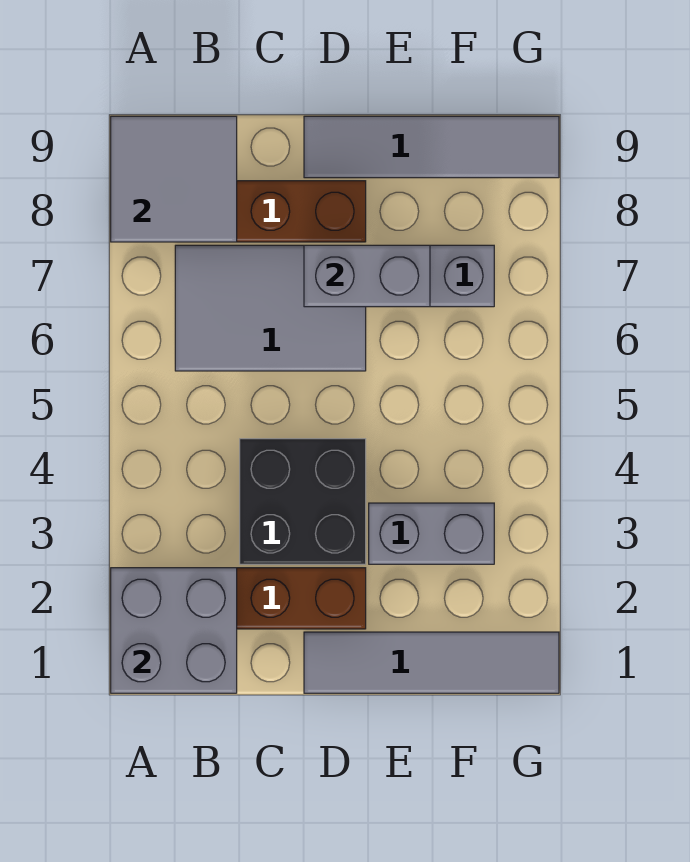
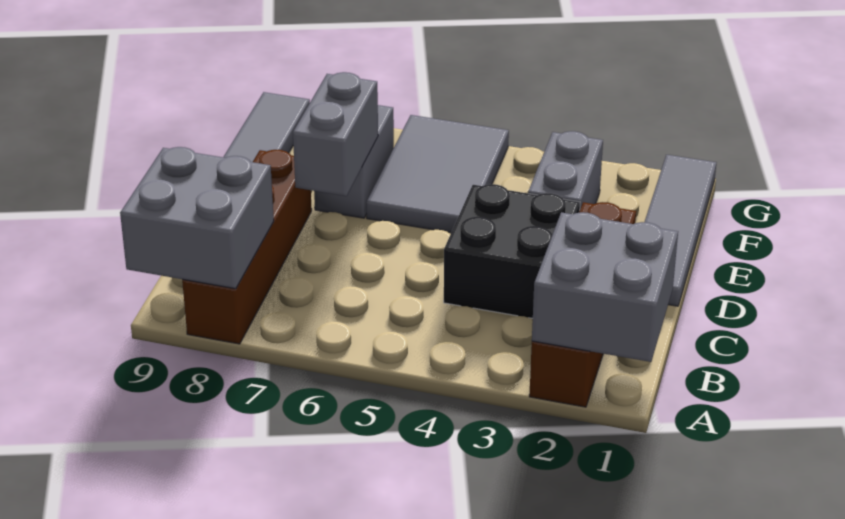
grey tile A8:B9 level 2 -> grey brick A8:B9 level 2
grey tile B6:D7 level 1 -> grey tile E5:G6 level 1

